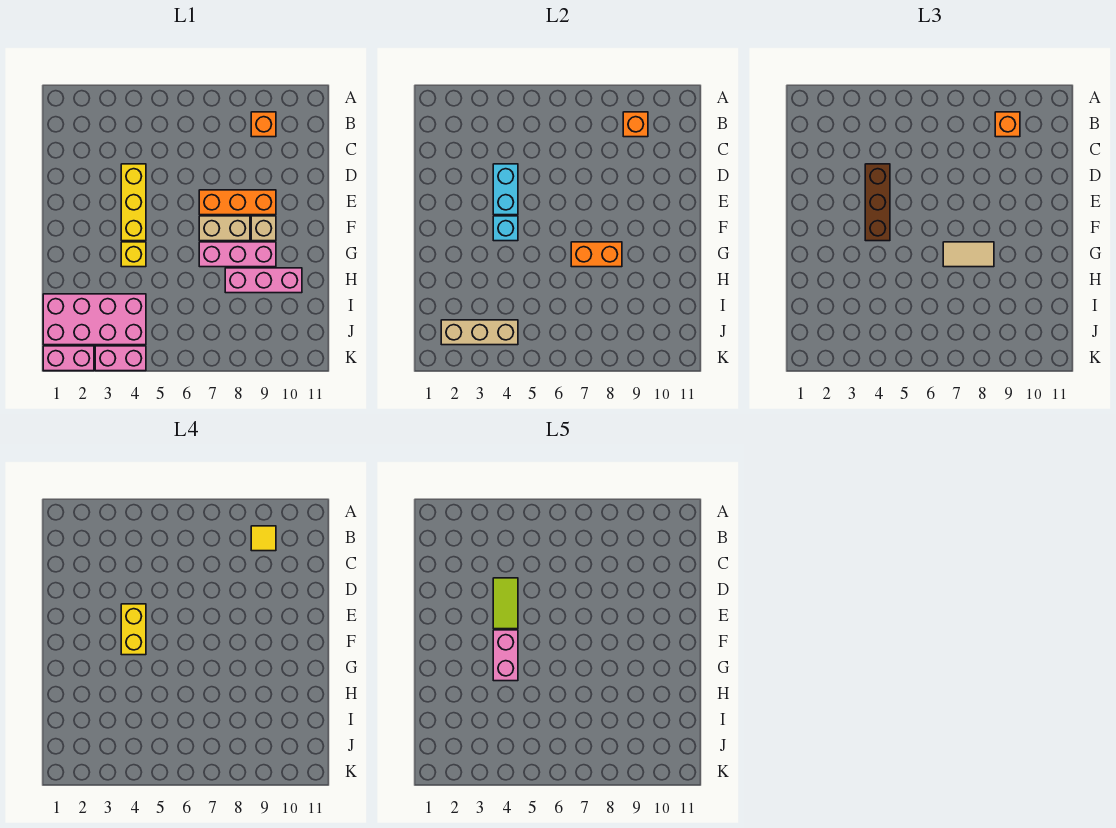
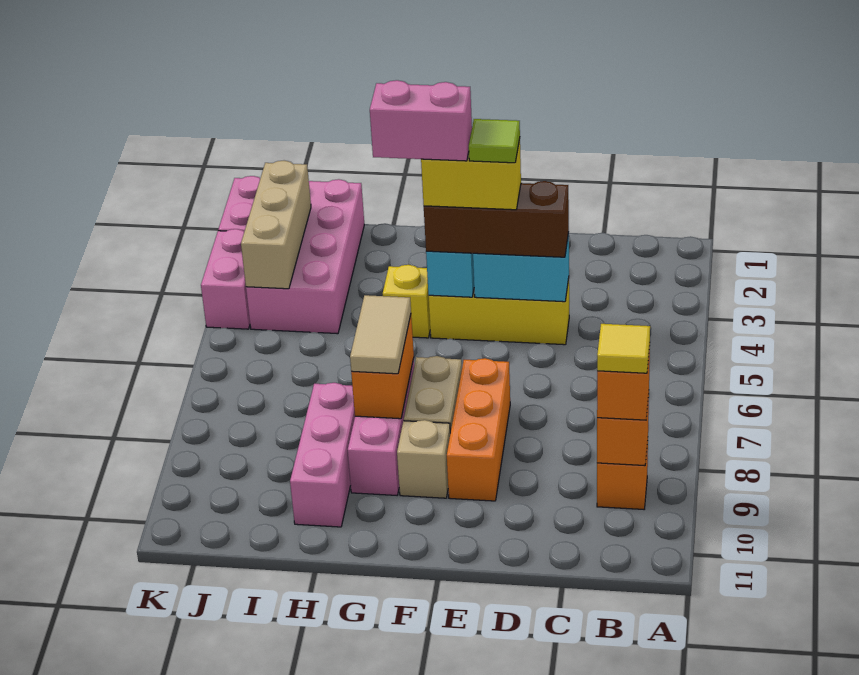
lime tile D4:E4 level 5 -> lime tile E4 level 5

